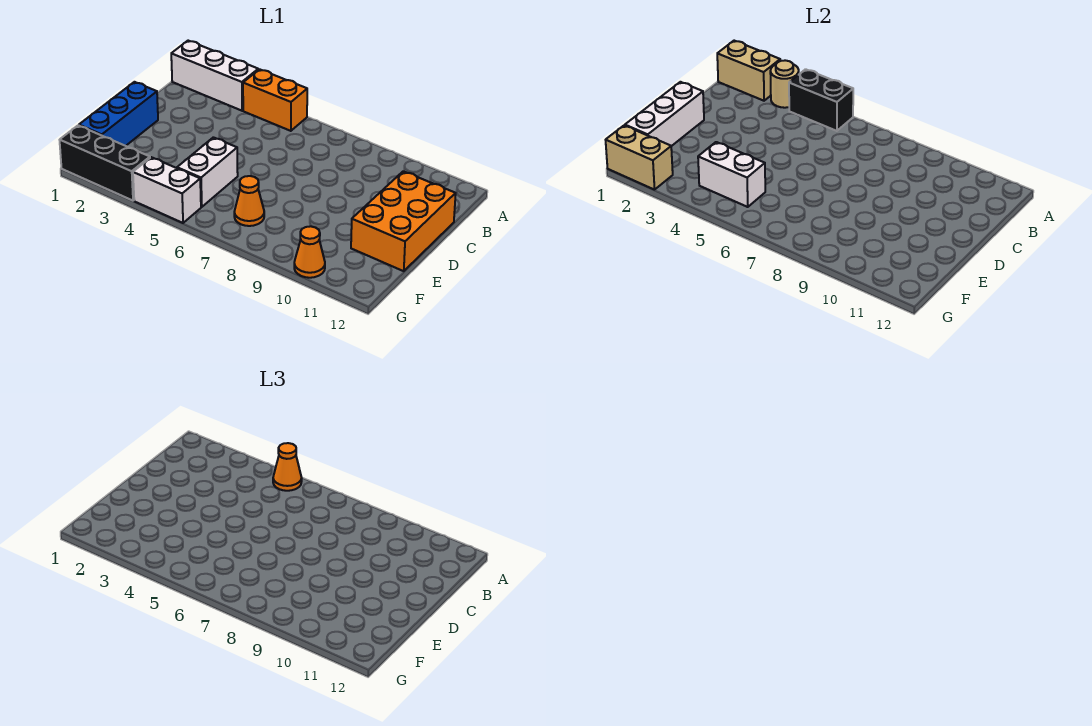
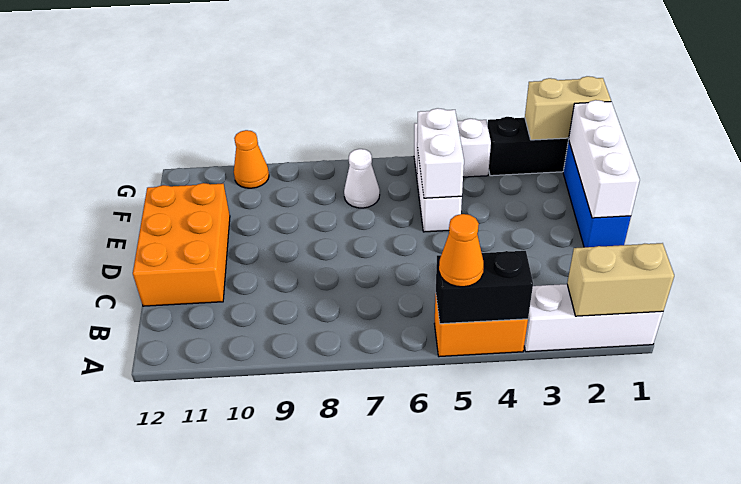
tan round brick A3 level 2 -> none
white brick F4:F5 level 2 -> white brick E5:F5 level 2
orange cone F7 level 1 -> white cone F7 level 1

